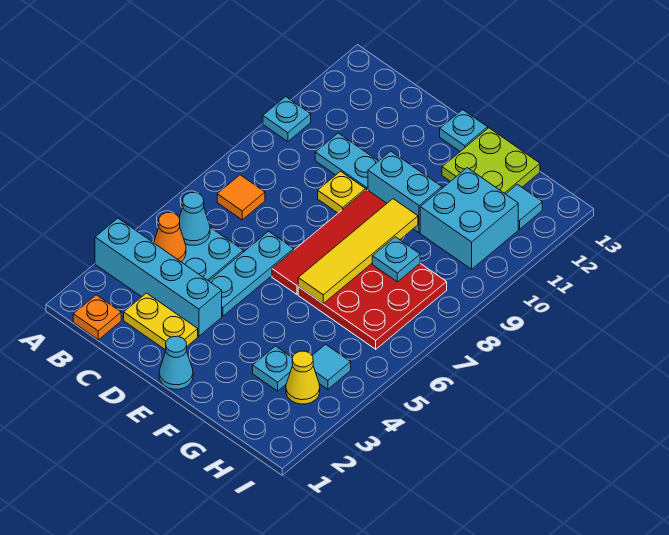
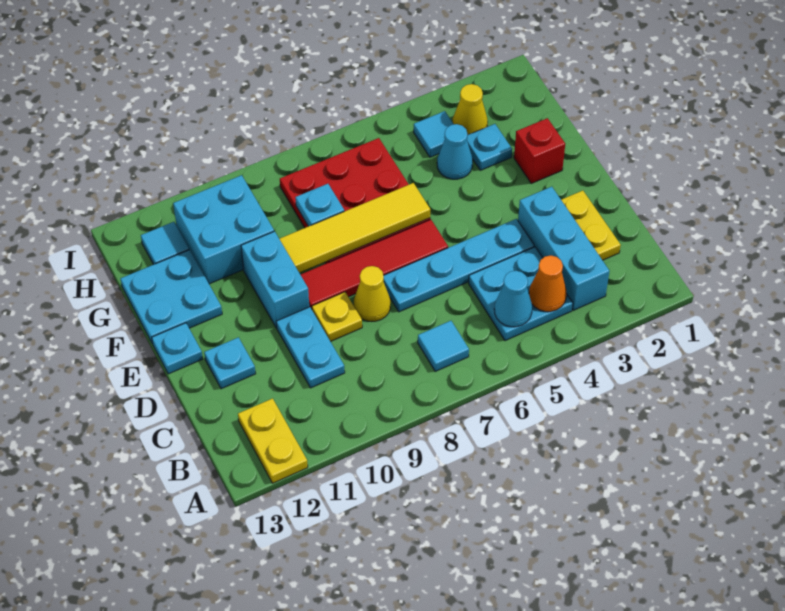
cyan brick A3:D3 level 1 -> cyan brick B3:D3 level 1
cyan plate A10 level 1 -> cyan plate D12 level 1
none -> yellow plate A12:B12 level 1
orange plate B1 level 1 -> none
orange tile B7 level 1 -> cyan tile B7 level 1
cyan plate D4:D6 level 1 -> cyan plate D4:D7 level 1
none -> yellow cone D8 level 1
cyan cone E1 level 1 -> cyan cone G4 level 1
none -> red brick F2 level 1
lime plate F12:G13 level 1 -> cyan plate F12:G13 level 1

